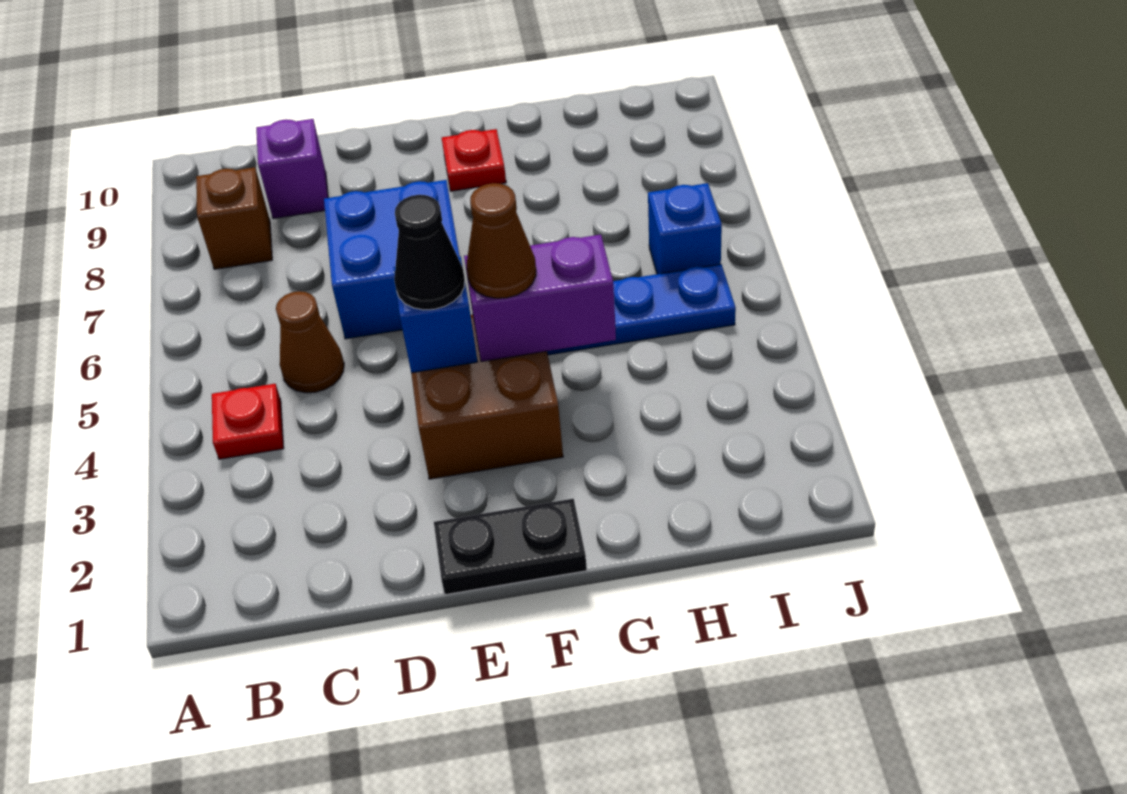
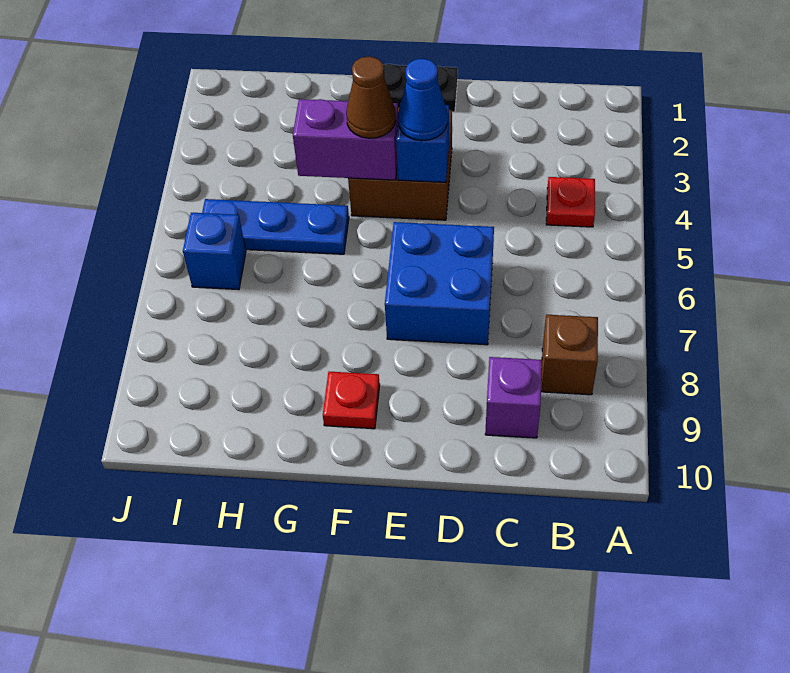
brown cone C5 level 1 -> none
black cone E4 level 3 -> blue cone E4 level 3

